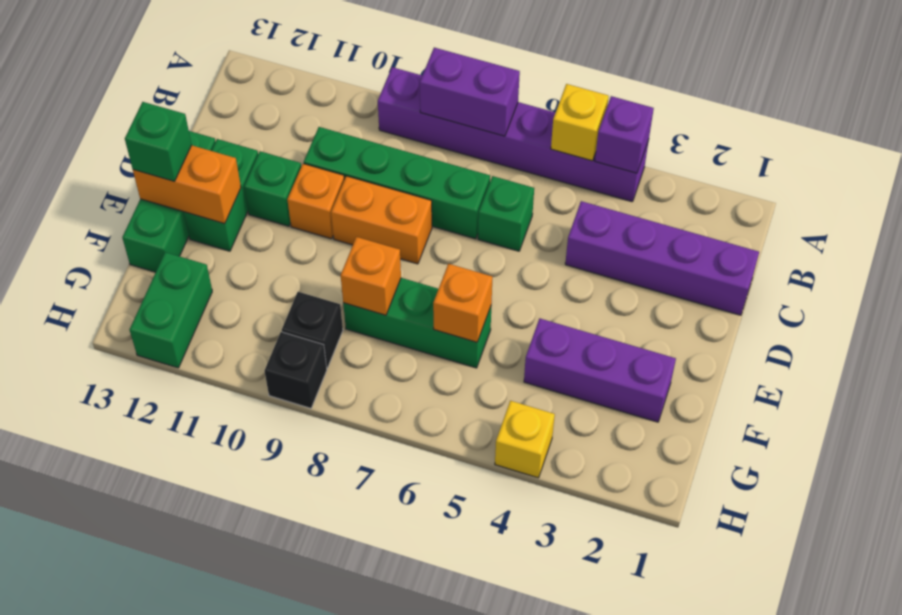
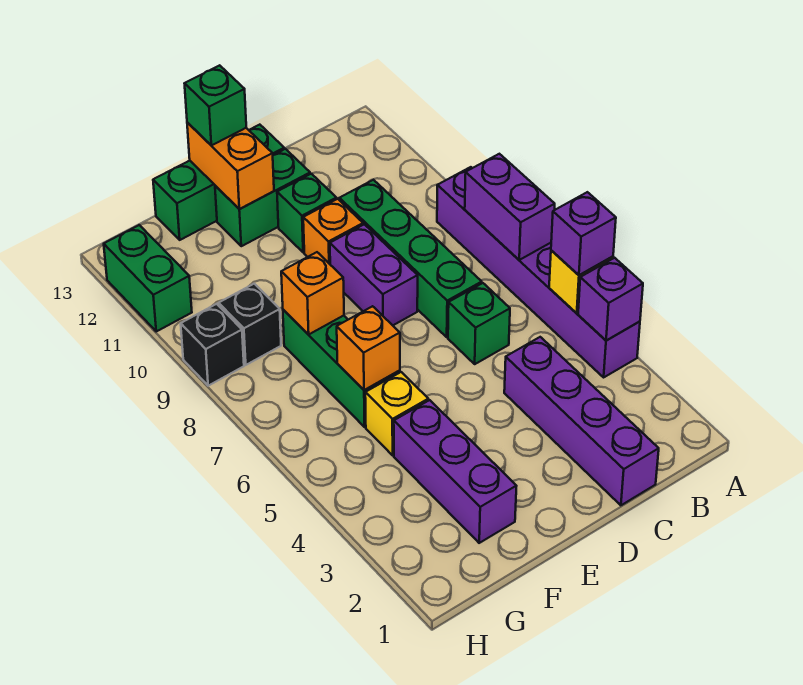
none -> purple brick A5 level 3
orange brick D8:D9 level 1 -> purple brick D8:D9 level 1
green brick G12:H12 level 1 -> green brick H11:H12 level 1
yellow brick H4 level 1 -> yellow brick F5 level 1

